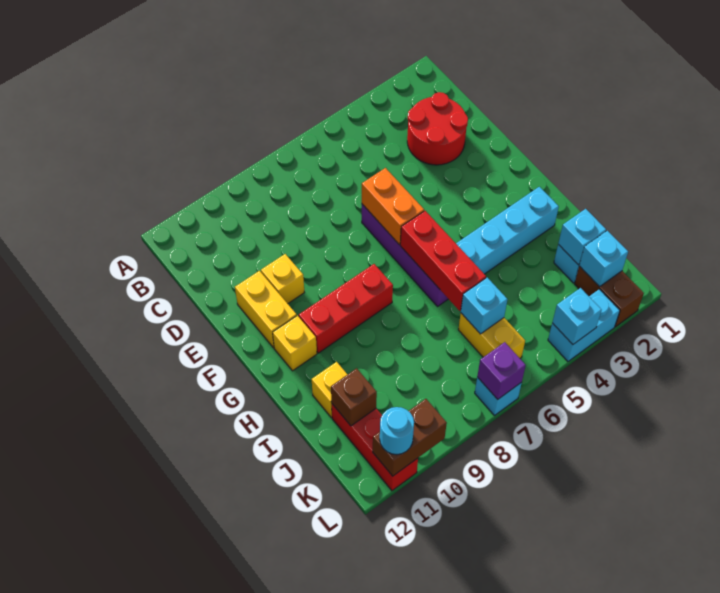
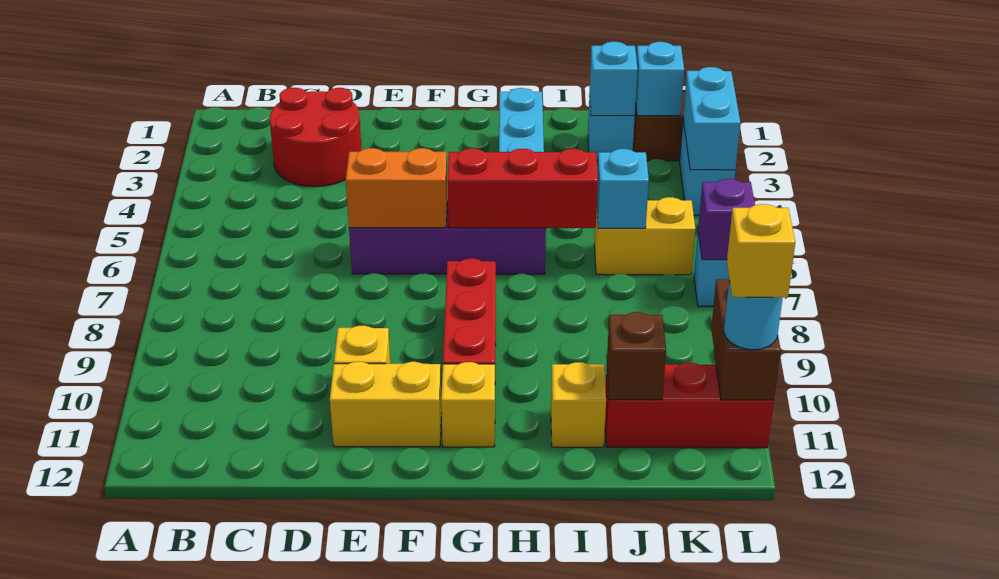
cyan brick L4 level 2 -> cyan brick L3:L4 level 2
none -> yellow brick L11 level 4

